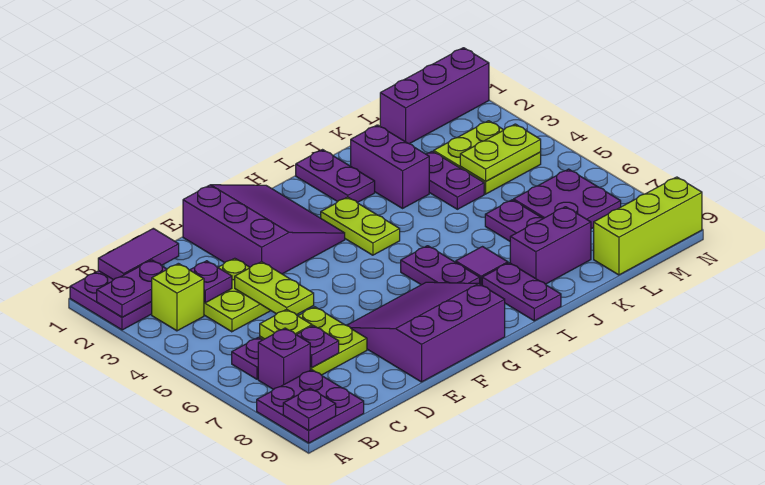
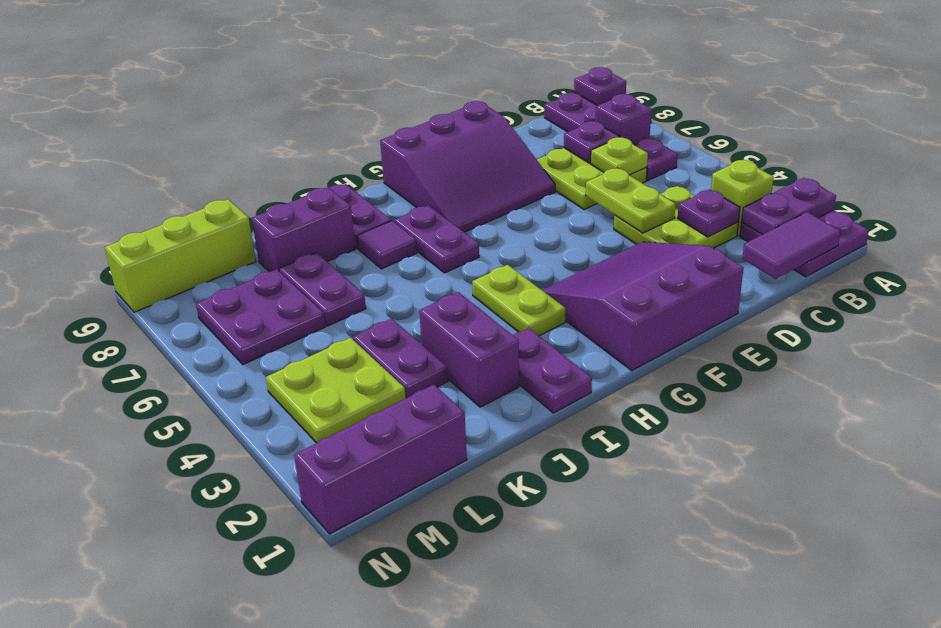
purple slope E1:G3 level 1 top E -> purple slope E1:G3 level 1 top 1
lime plate L4:M4 level 2 -> none

